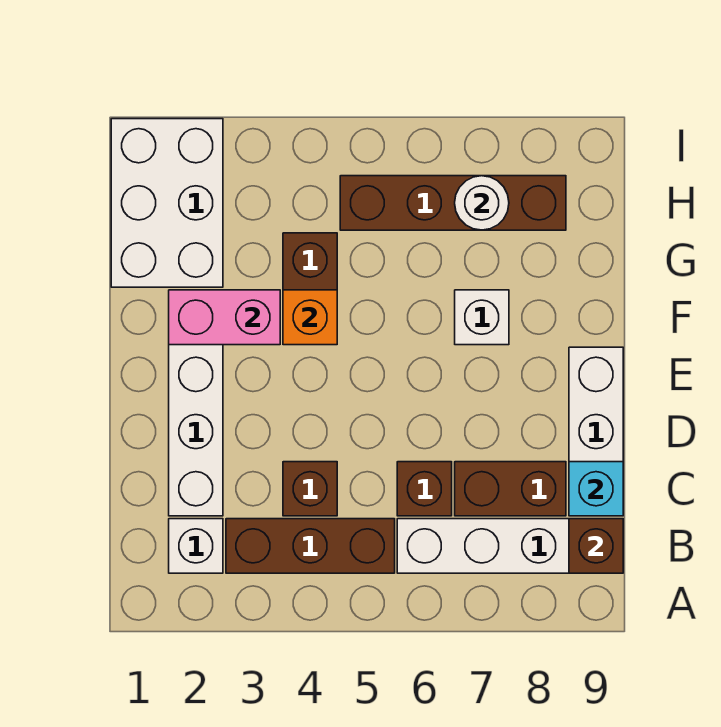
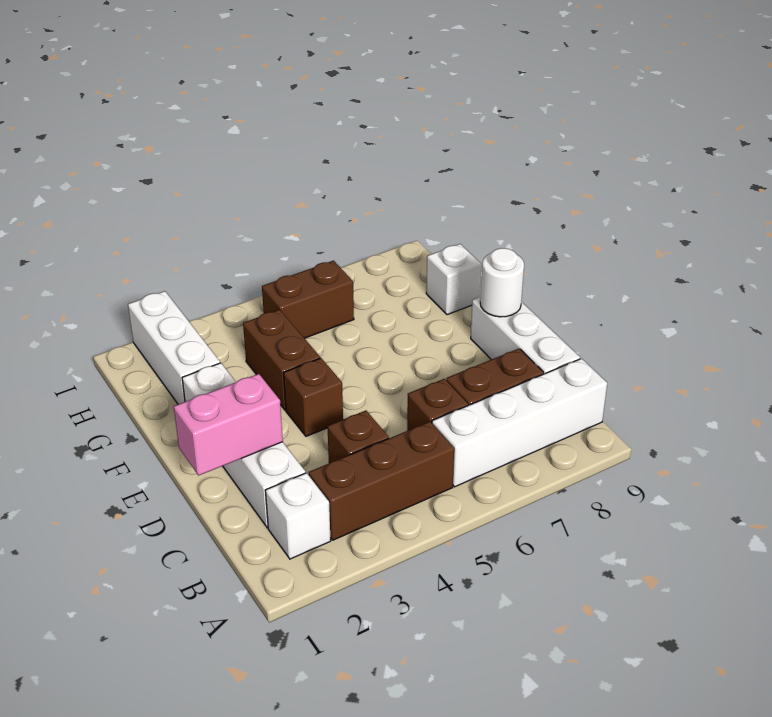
brown brick B9 level 2 -> brown brick E4 level 1
cyan brick C9 level 2 -> none
pink brick F2:F3 level 2 -> pink brick D1:D2 level 2
orange brick F4 level 2 -> none
white brick F7 level 1 -> white brick G9 level 1
white brick G1:I2 level 1 -> white brick G2:I2 level 1
brown brick H5:H8 level 1 -> brown brick H5:H6 level 1
white round brick H7 level 2 -> white round brick E9 level 2

